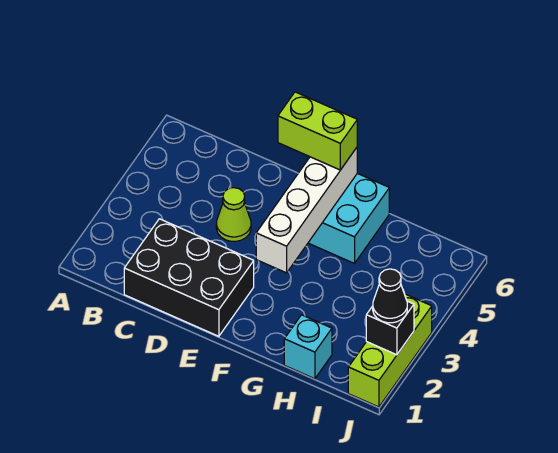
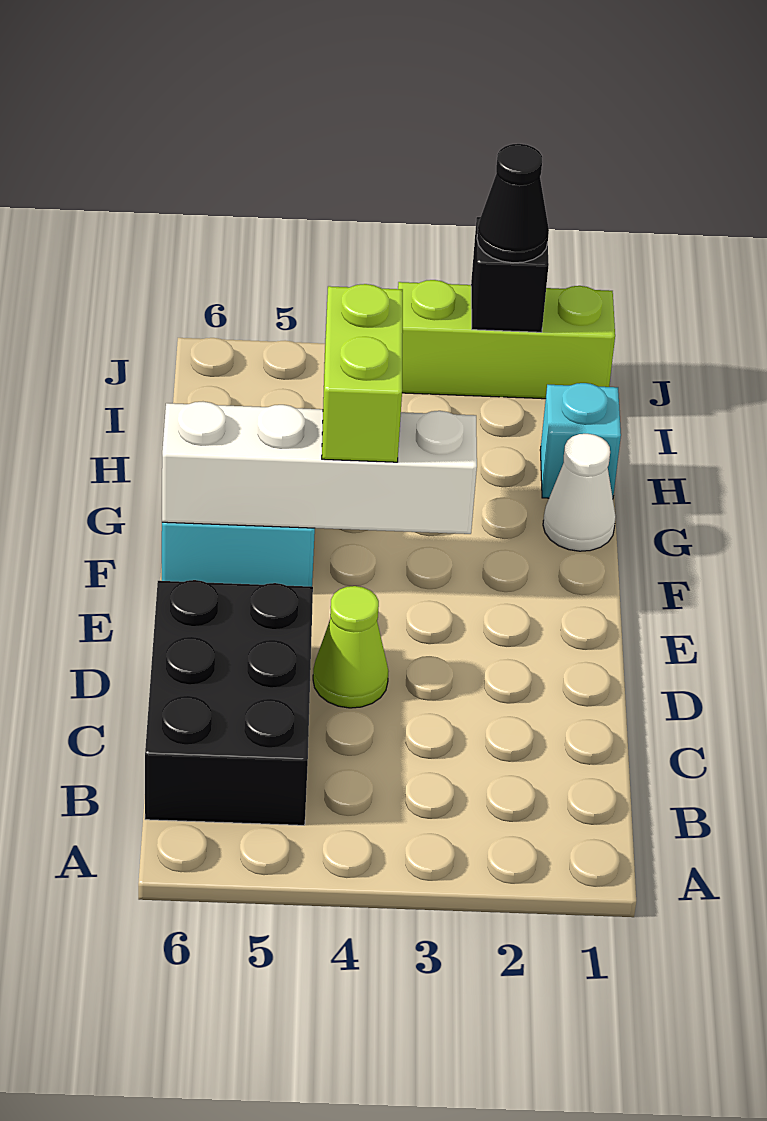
black brick C1:E2 level 1 -> black brick B5:D6 level 1
lime brick E6:F6 level 3 -> lime brick F4:G4 level 3
none -> white cone G1 level 1

